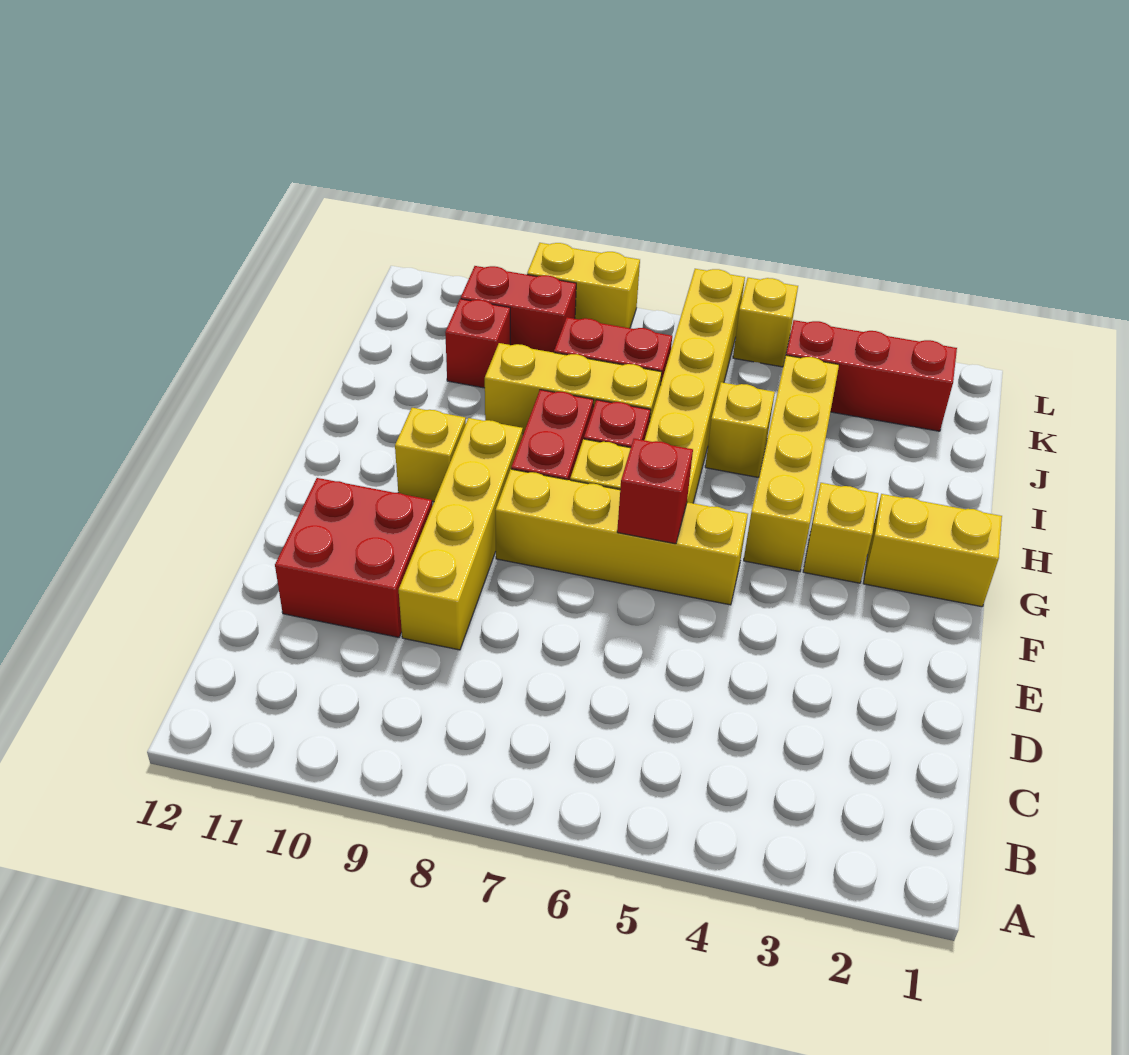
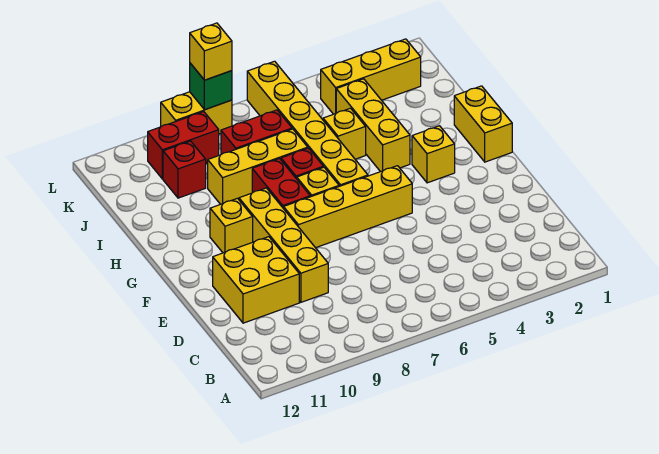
red brick D10:E11 level 1 -> yellow brick D10:E11 level 1
red brick F6 level 2 -> none
yellow brick G1:G2 level 1 -> yellow brick G1:H1 level 1
yellow brick G4:J4 level 1 -> yellow brick H4:J4 level 1
red brick K2:K4 level 1 -> yellow brick K2:K4 level 1
yellow brick L5 level 1 -> yellow brick L8 level 3
none -> green brick L8 level 2

